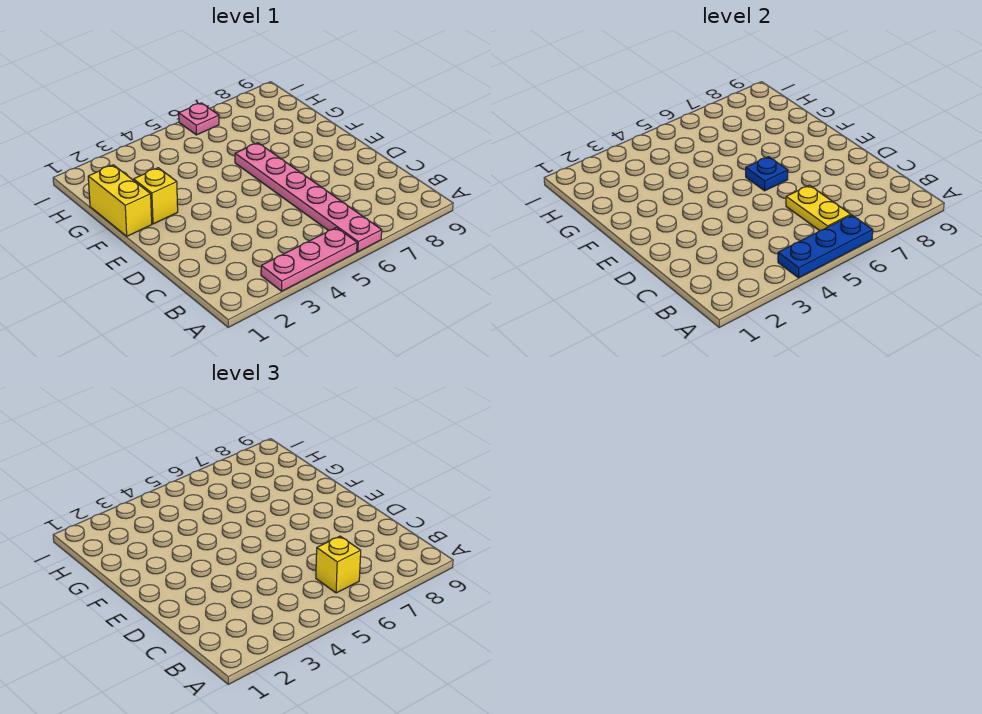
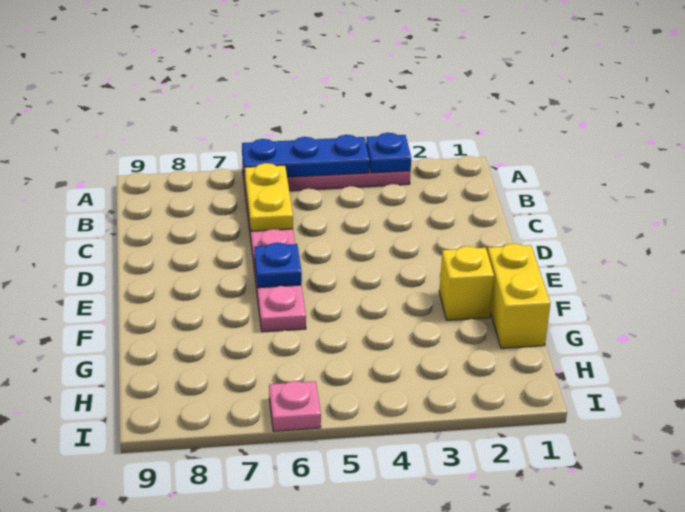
none -> blue plate A3 level 2
yellow brick B6 level 3 -> none

